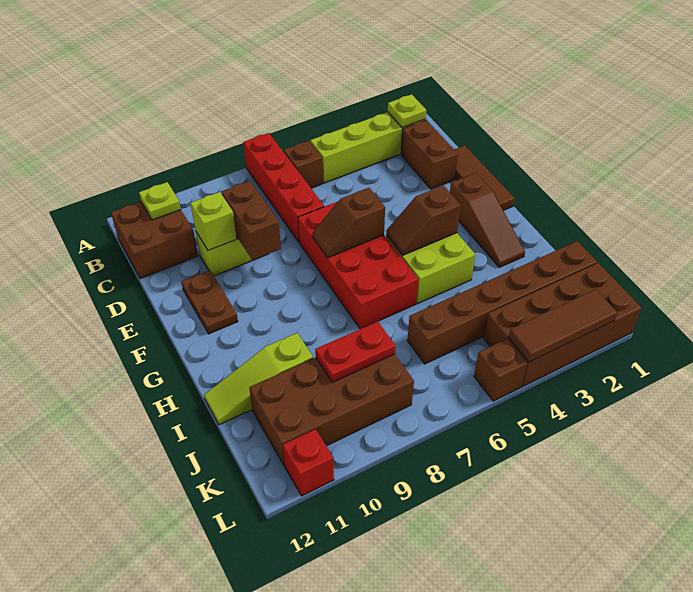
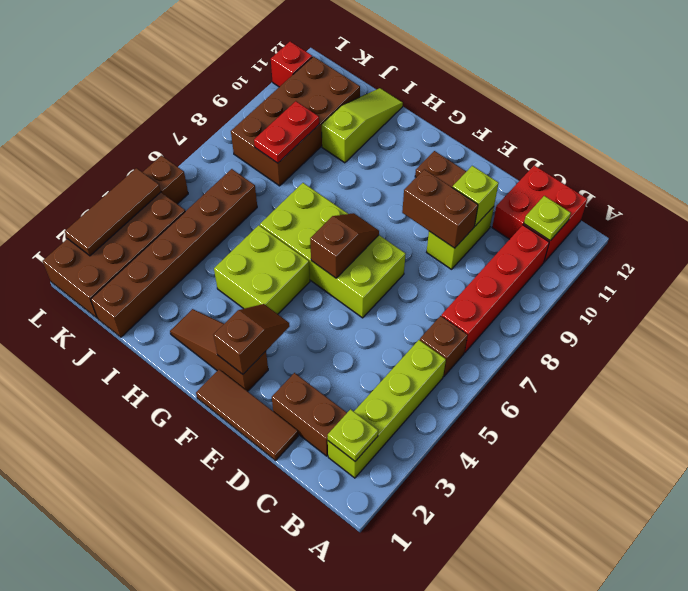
red brick A7:D7 level 1 -> red brick B7:B10 level 1
brown brick B11:C12 level 1 -> red brick B11:C12 level 1
red brick E6:H7 level 1 -> lime brick E6:H7 level 1
brown slope G4:G5 level 2 top 4 -> brown slope F2:F3 level 2 top 2

